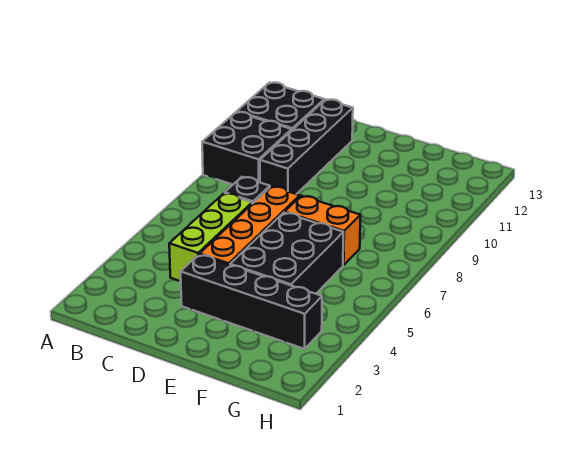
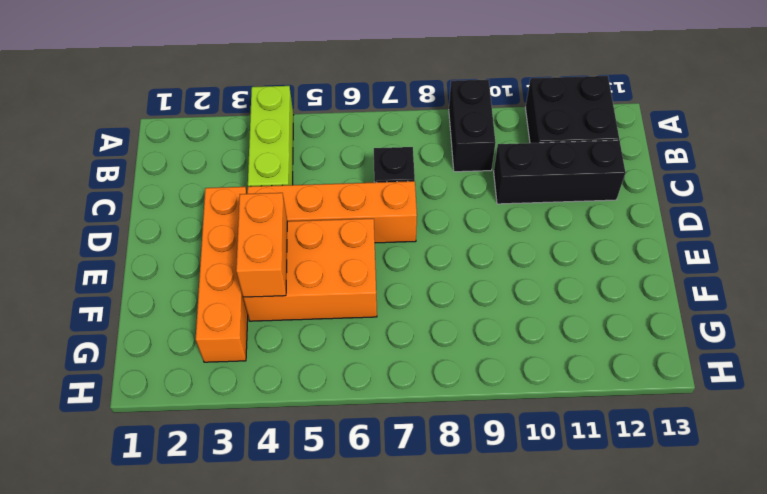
black brick A9:B10 level 1 -> black brick A9:B9 level 1
lime brick C4:C6 level 1 -> lime brick A4:C4 level 1
black brick C9:C12 level 1 -> black brick C10:C12 level 1
black brick D3:G3 level 1 -> orange brick D3:G3 level 1
black brick E4:F6 level 1 -> orange brick E4:F6 level 1
orange brick E7:F7 level 1 -> orange brick E4:F4 level 2

